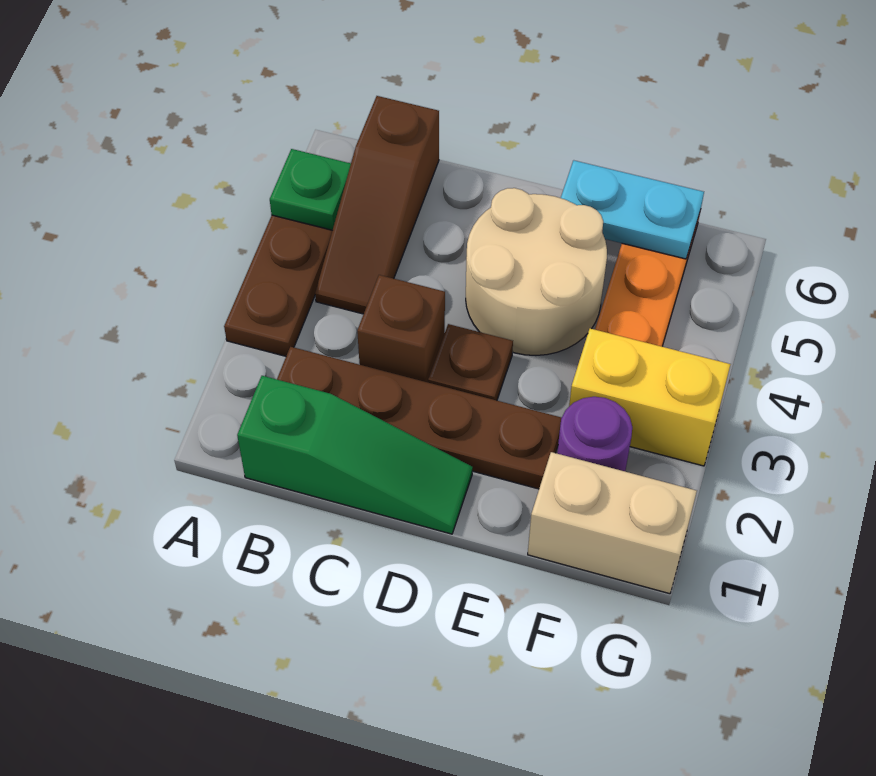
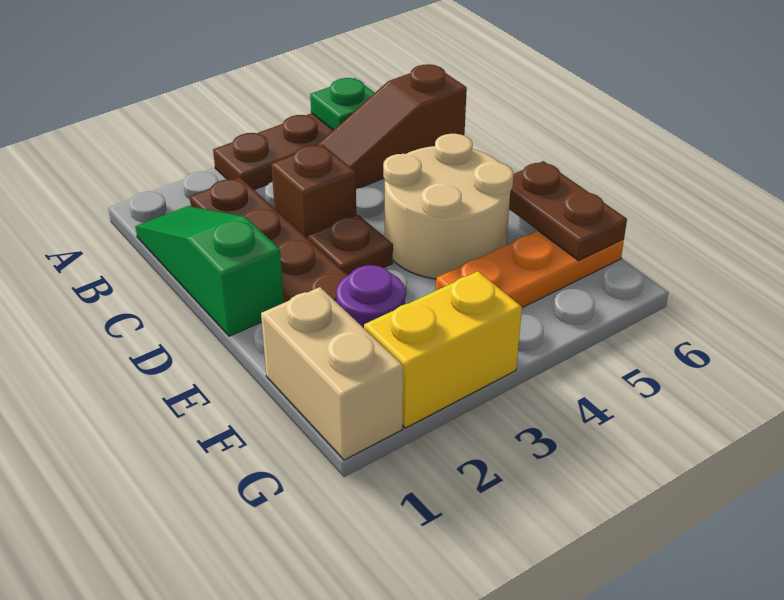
green slope B1:D1 level 1 top B -> green slope B1:D1 level 1 top D
cyan plate E6:F6 level 2 -> brown plate E6:F6 level 2
yellow brick F3:G3 level 1 -> yellow brick G2:G3 level 1

